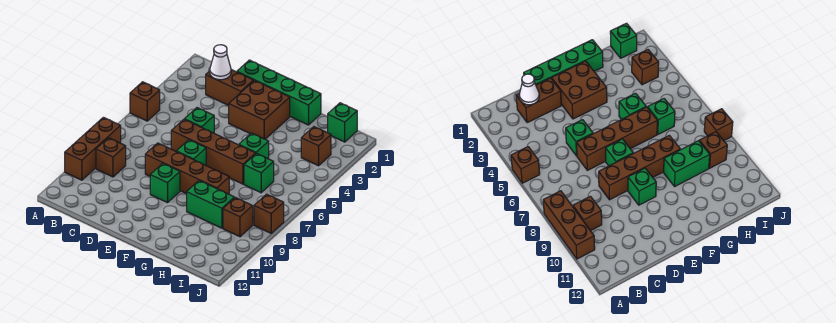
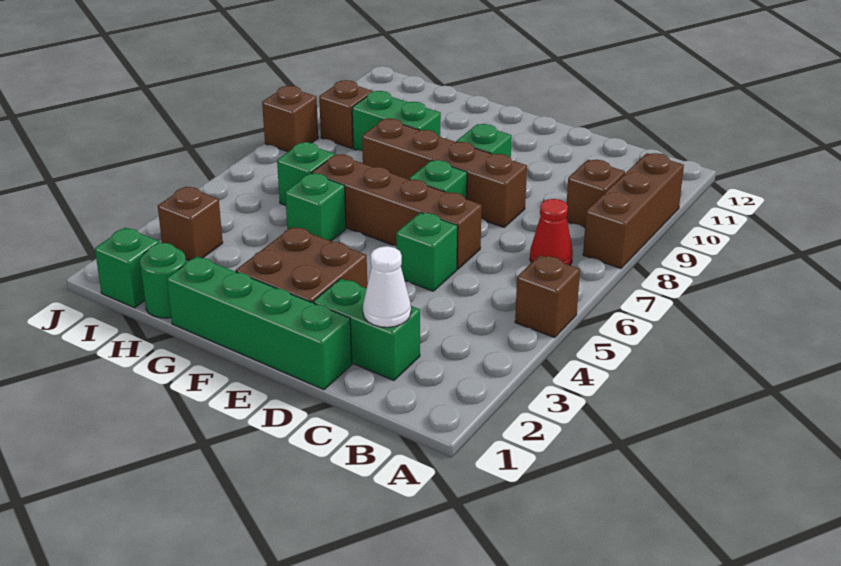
none -> red cone B7 level 1
brown brick C2:D2 level 1 -> green brick C2:D2 level 1
none -> green round brick H1 level 1

